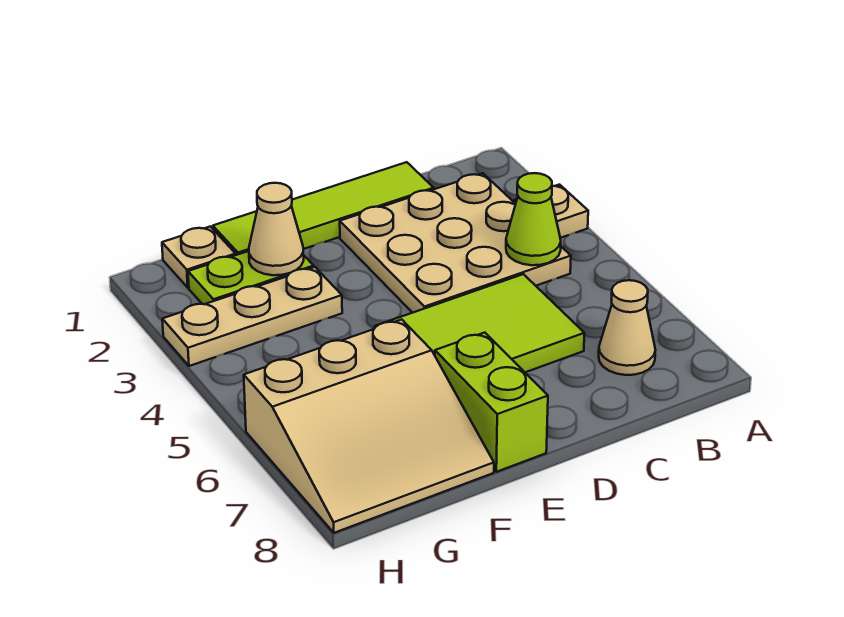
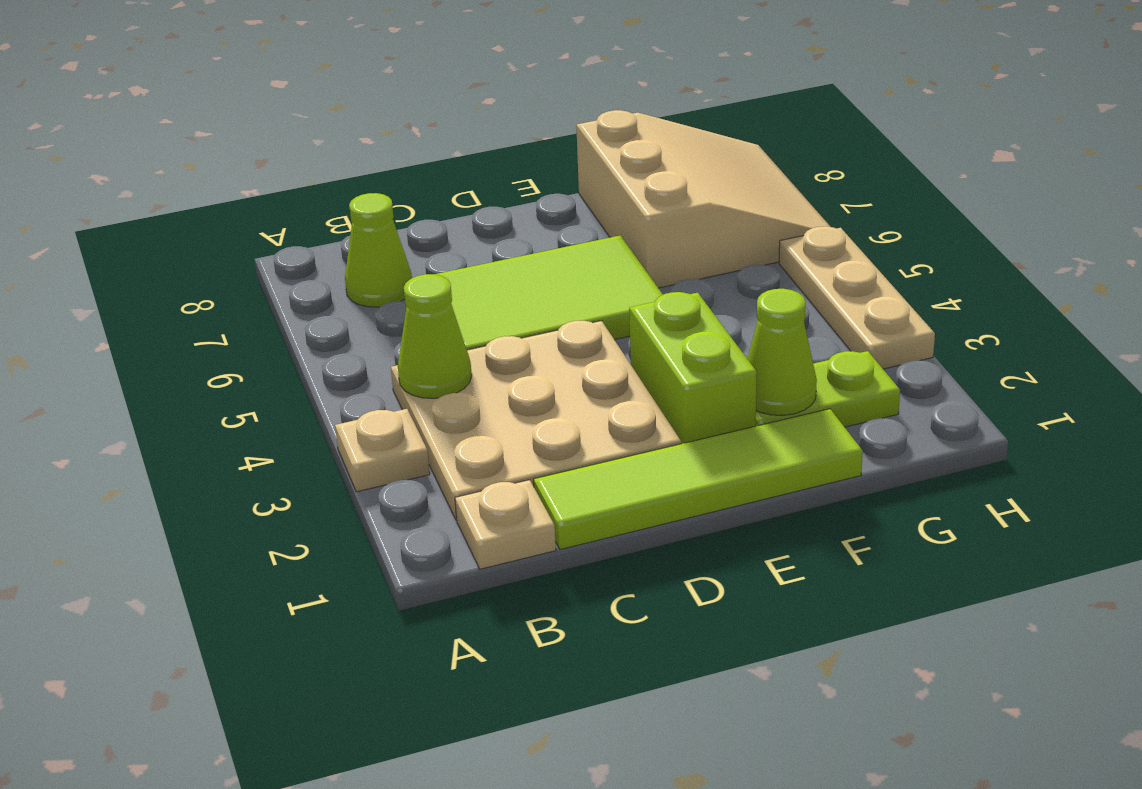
tan cone B7 level 1 -> lime cone B7 level 1
lime brick E7:E8 level 1 -> lime brick E2:E3 level 1
tan cone F2 level 2 -> lime cone F2 level 2
tan plate F3:H3 level 1 -> tan plate H3:H5 level 1
tan slope F6:H8 level 1 top 6 -> tan slope F6:H8 level 1 top F
tan plate G1 level 1 -> tan plate B1 level 1

